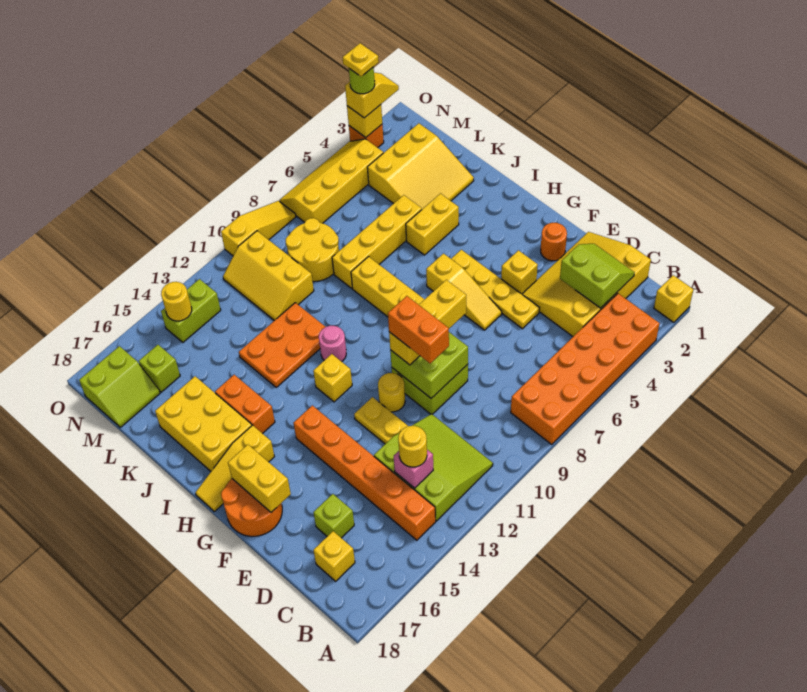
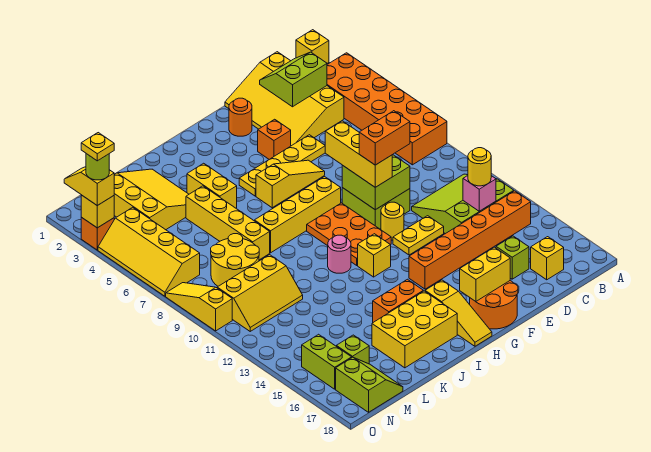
yellow brick F4 level 1 -> orange brick F4 level 1
orange plate J11:K13 level 1 -> orange plate G9:H11 level 1
lime brick N13:N14 level 1 -> lime brick N15:N16 level 1
yellow round brick N14 level 2 -> none

